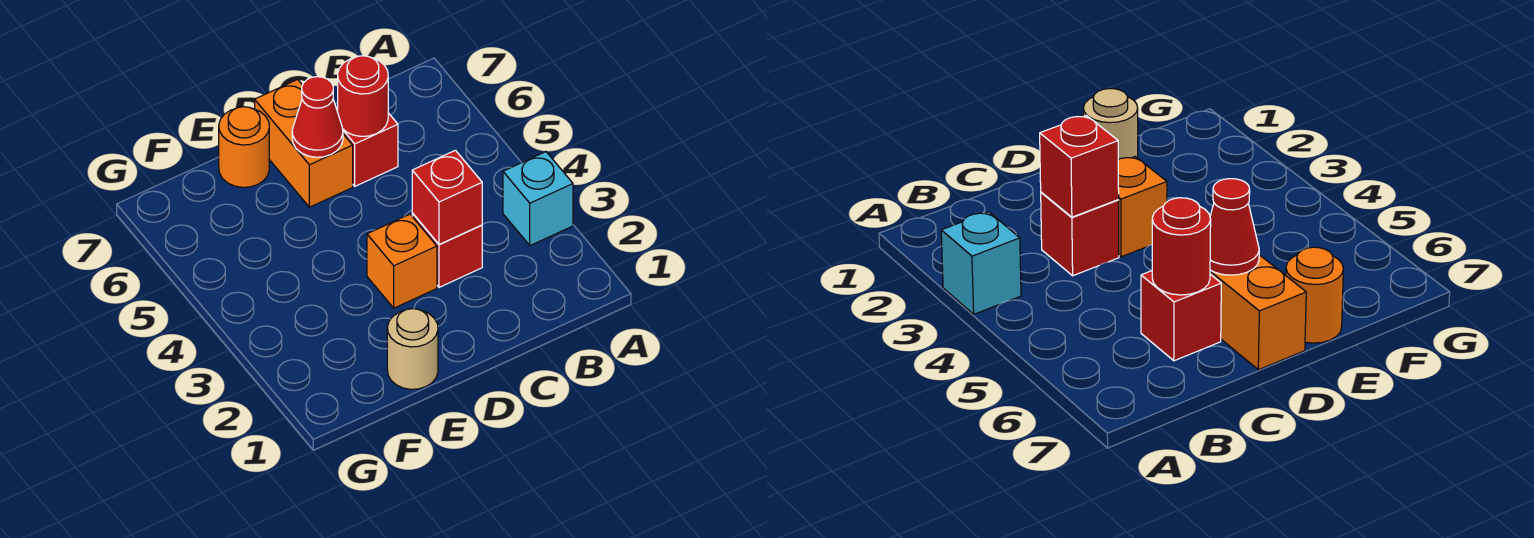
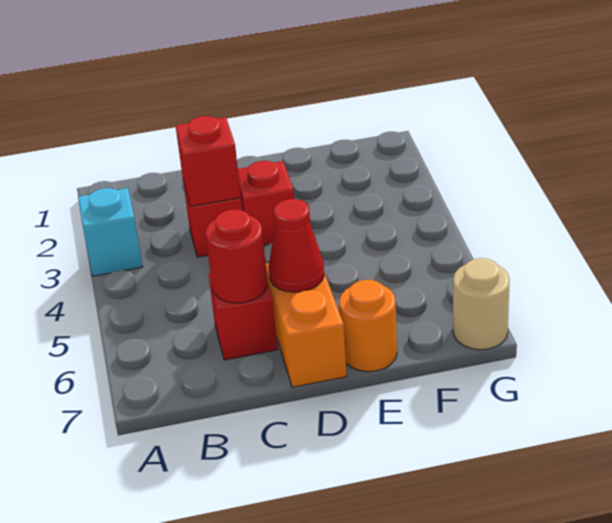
orange brick D3 level 1 -> red brick D3 level 1
tan round brick E1 level 1 -> tan round brick G7 level 1

